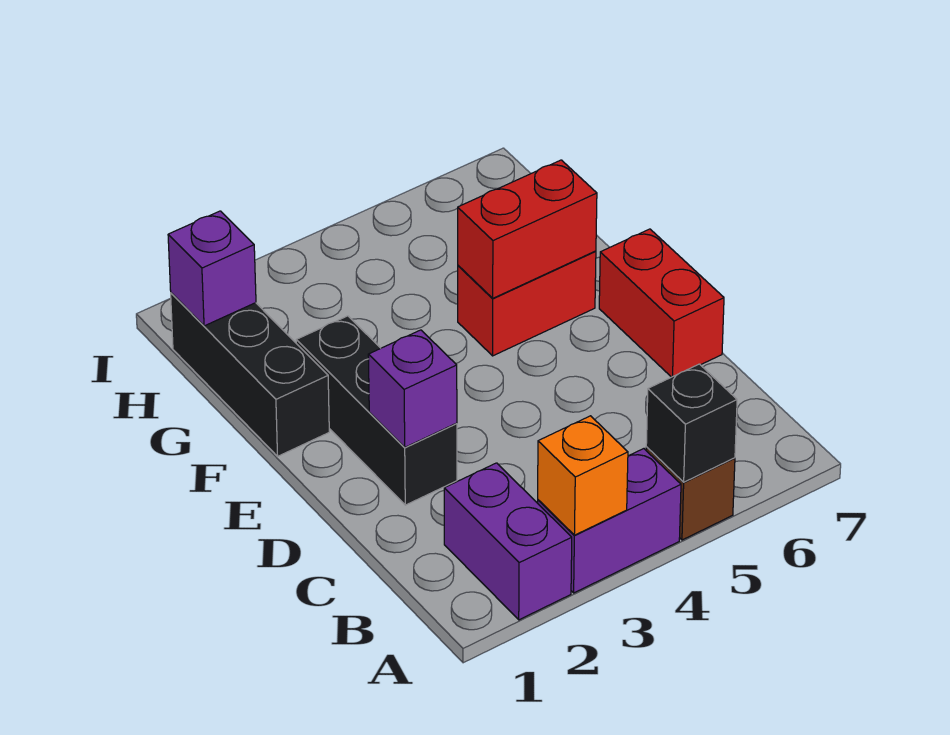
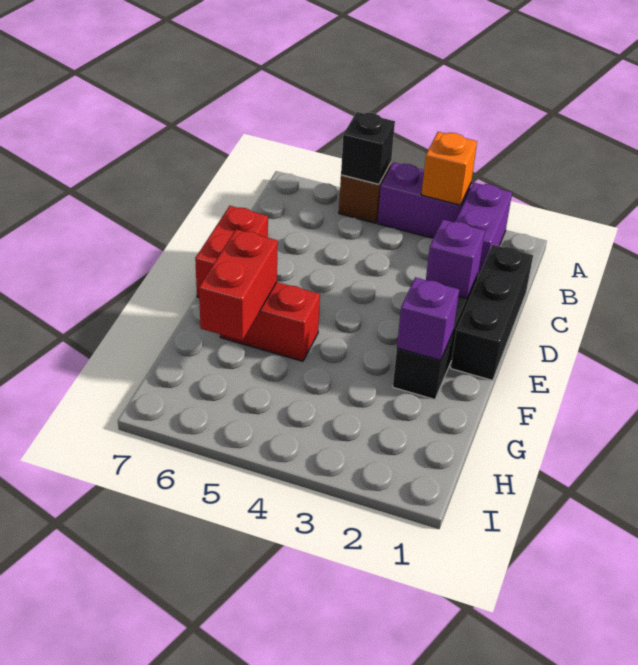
black brick F1:H1 level 1 -> black brick C1:E1 level 1
red brick F5:F6 level 2 -> red brick F6:G6 level 2
purple brick H1 level 2 -> purple brick F2 level 2

